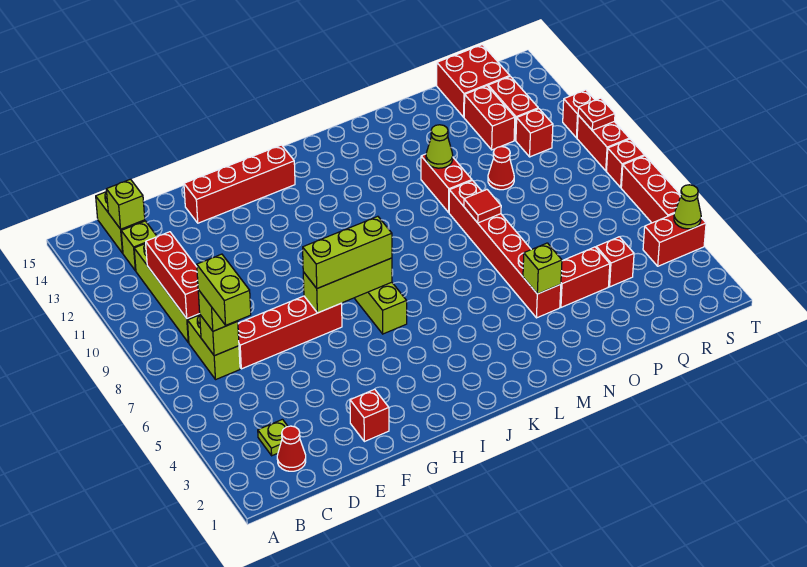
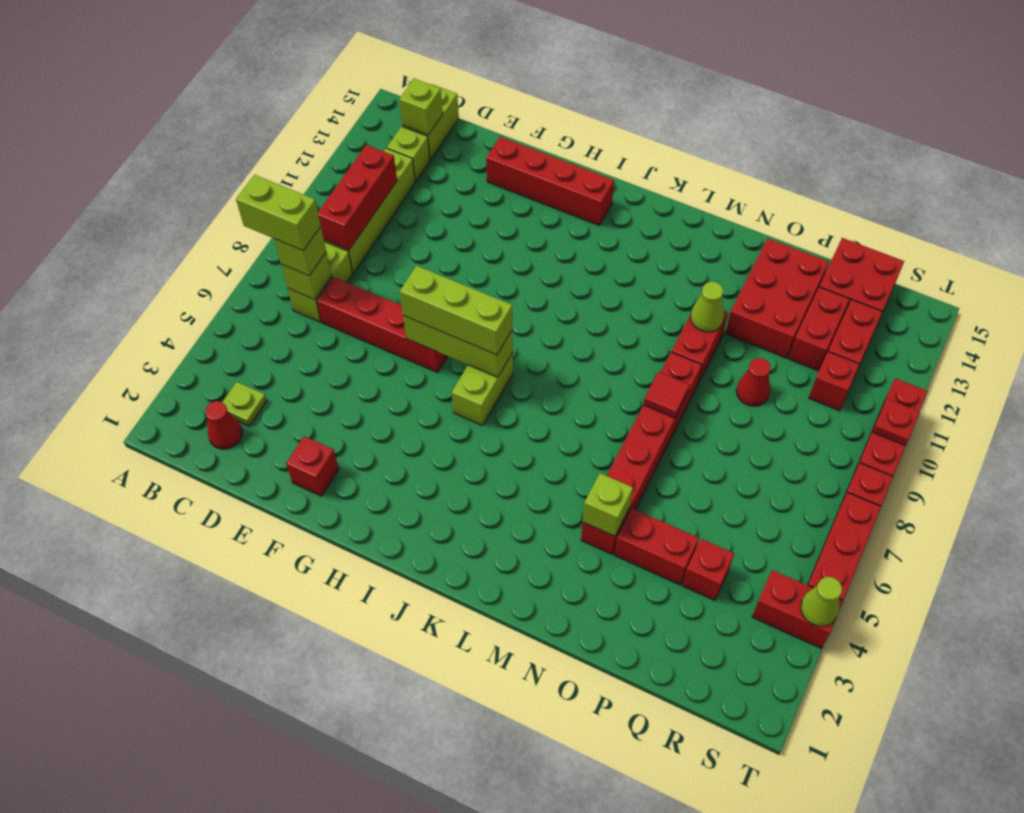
lime brick C6:C7 level 4 -> lime brick B7:C7 level 4
none -> red brick O12:P14 level 1

